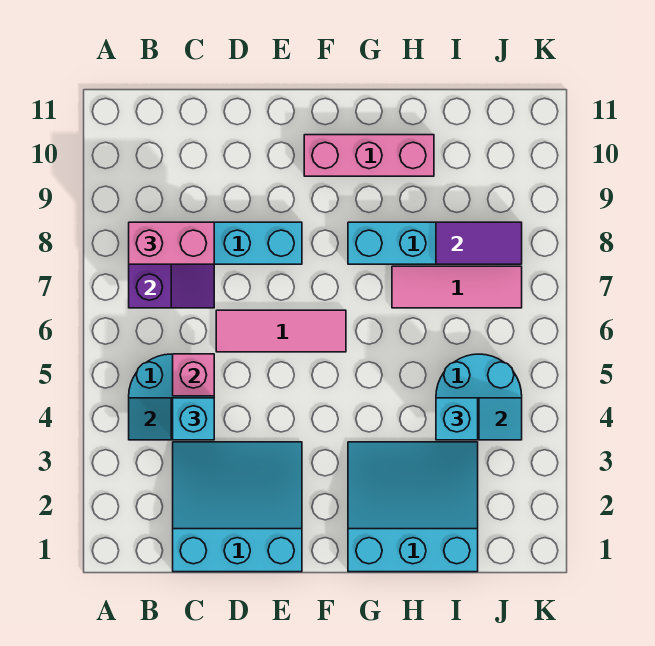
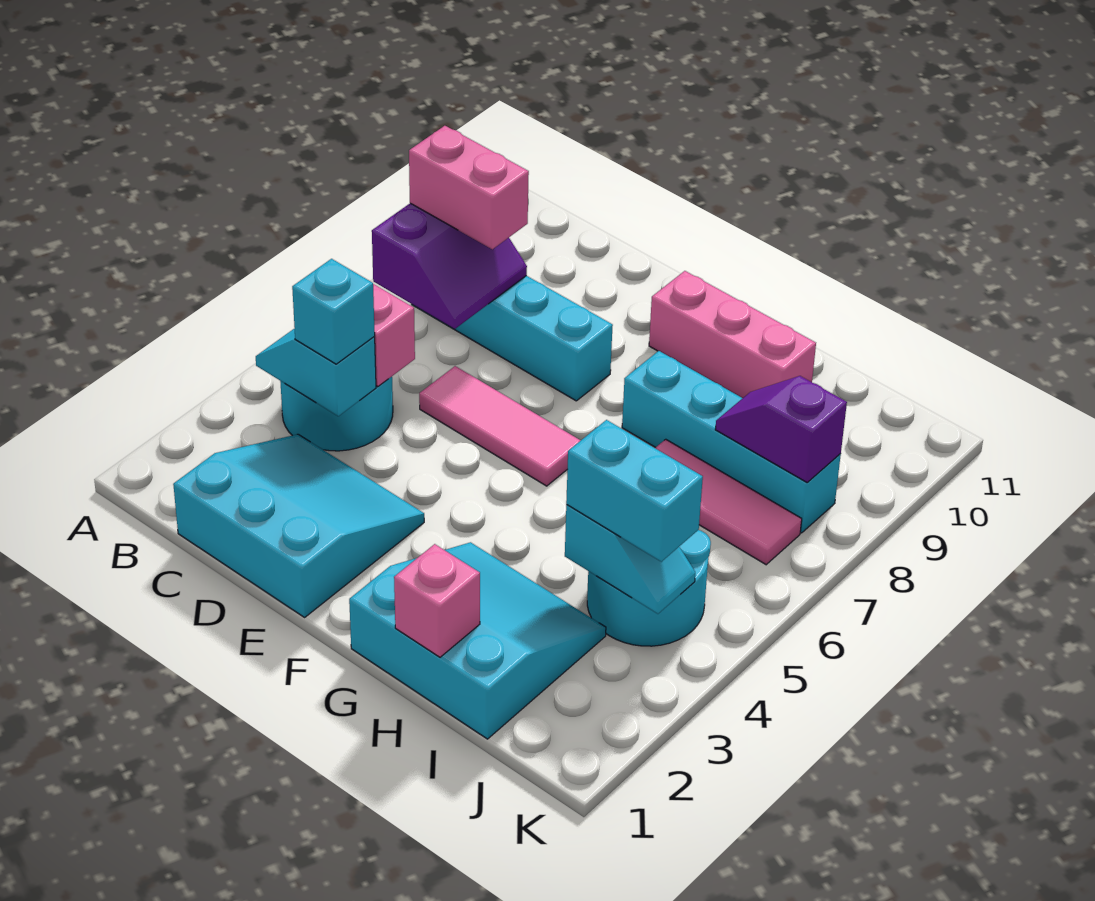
none -> pink brick H1 level 2
cyan brick I4 level 3 -> cyan brick I4:J4 level 3
purple tile I8:J8 level 2 -> purple slope I8:J8 level 2 top J

